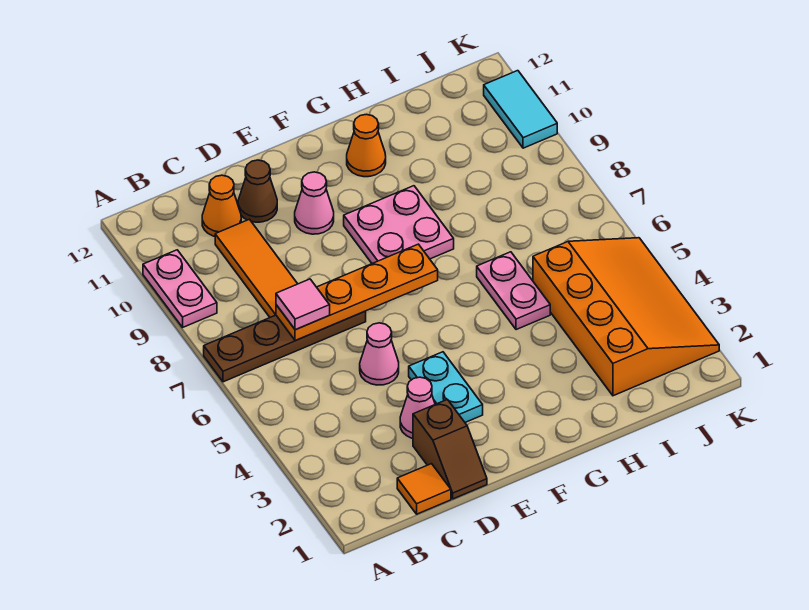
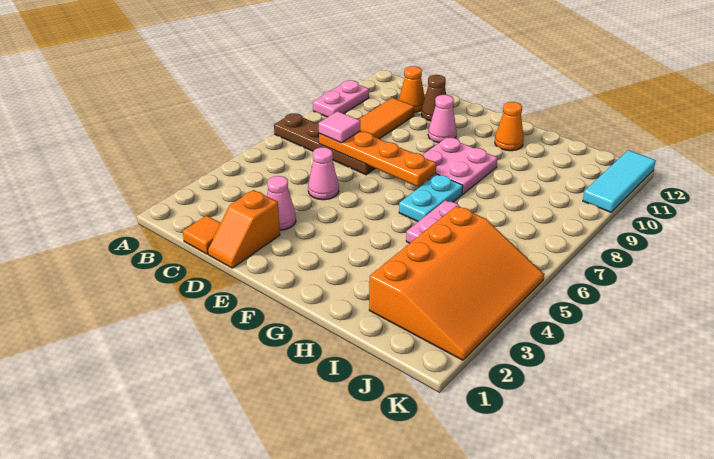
brown slope D1:D2 level 1 top 2 -> orange slope D1:D2 level 1 top 2
cyan plate E3:E4 level 1 -> cyan plate G6:G7 level 1
cyan tile K10:K11 level 1 -> cyan tile K10:K12 level 1

